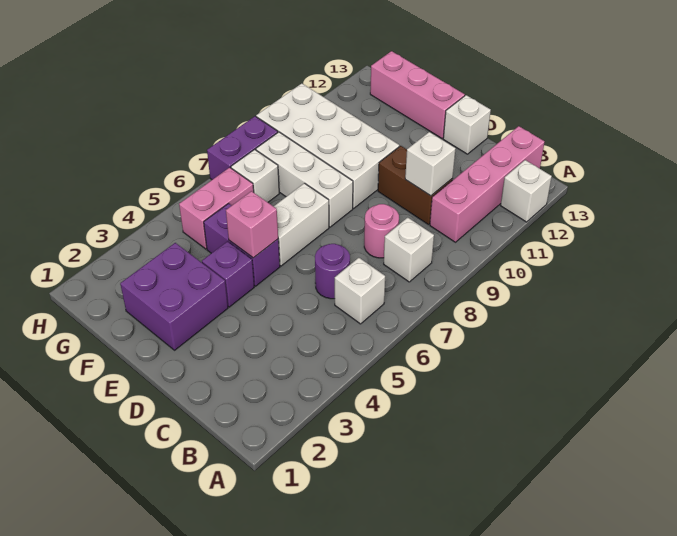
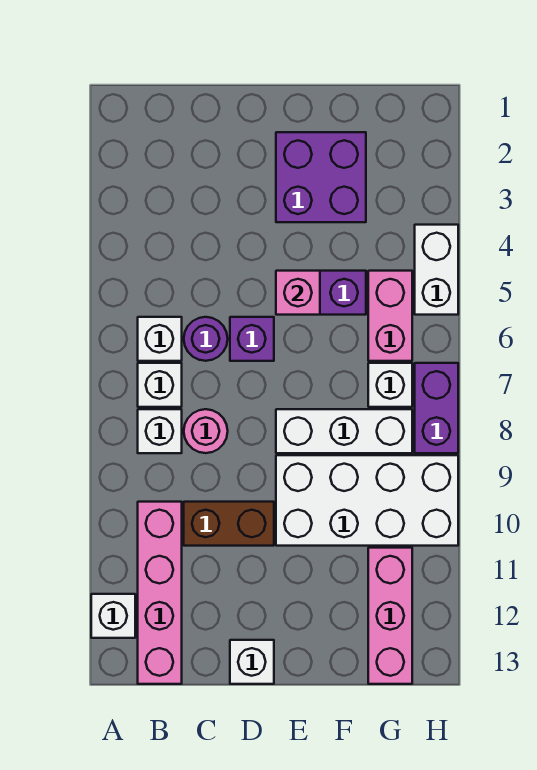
white brick C10 level 2 -> white brick B7 level 1
purple brick E4 level 1 -> purple brick D6 level 1
white brick E6:E7 level 1 -> white brick H4:H5 level 1
pink brick E13:G13 level 1 -> pink brick G11:G13 level 1

